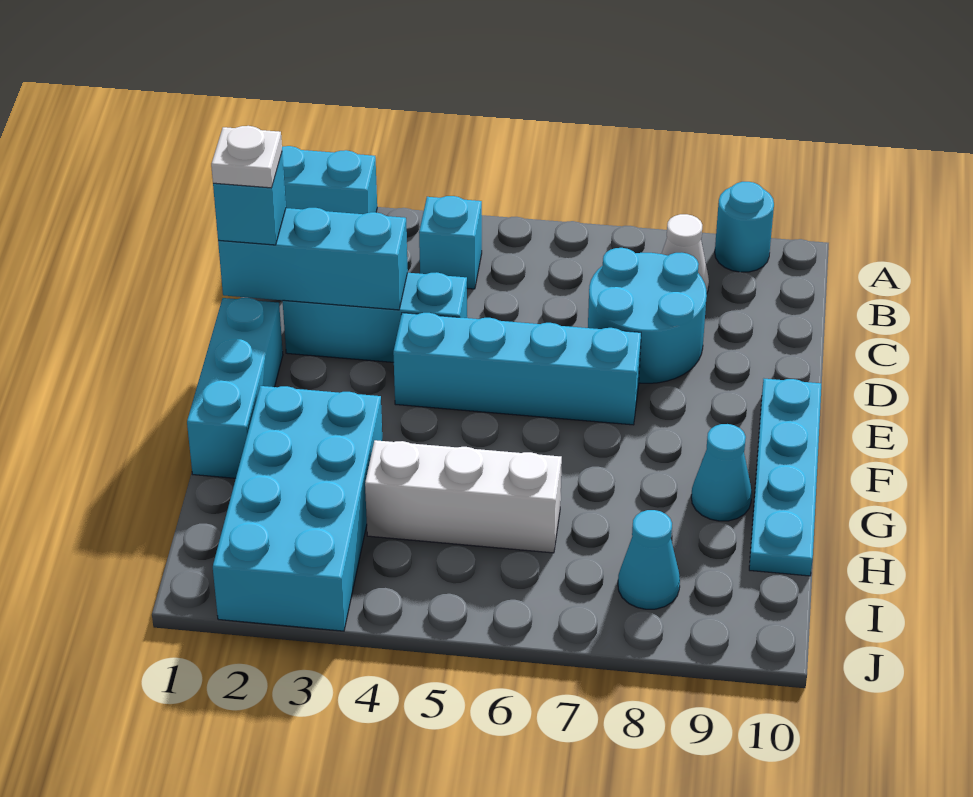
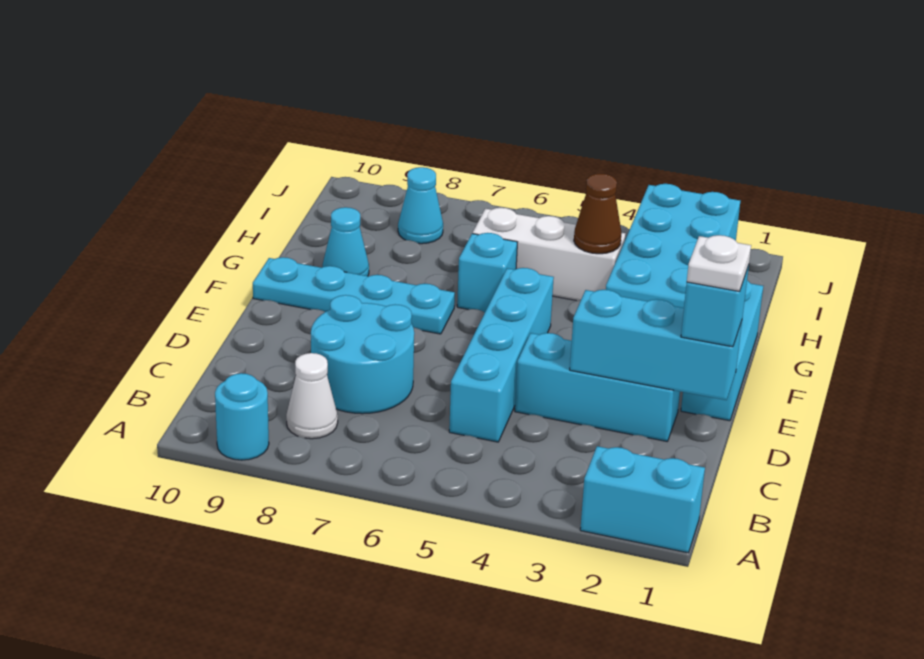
cyan brick B4 level 1 -> cyan brick G6 level 1
cyan brick E4:E7 level 1 -> cyan brick C5:F5 level 1
cyan plate E10:H10 level 1 -> cyan plate F7:F10 level 1
none -> brown cone H4 level 2

